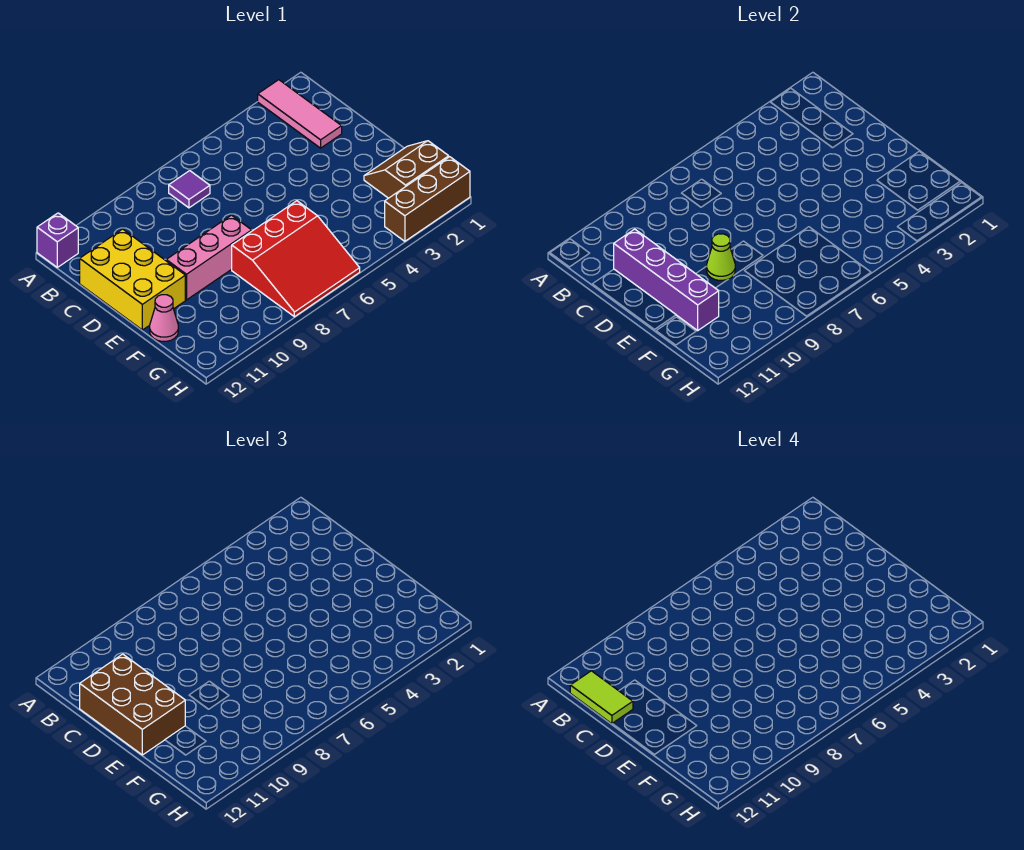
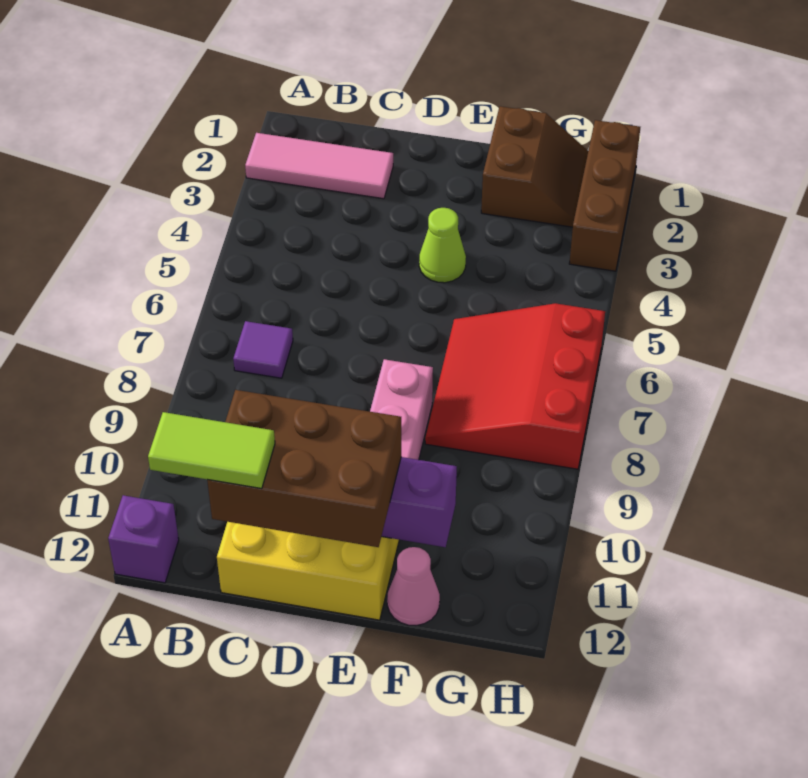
lime cone E9 level 2 -> lime cone E4 level 1
brown slope F1:G2 level 1 top G -> brown slope F1:G2 level 1 top F
red slope F6:H8 level 1 top F -> red slope F6:H8 level 1 top H

